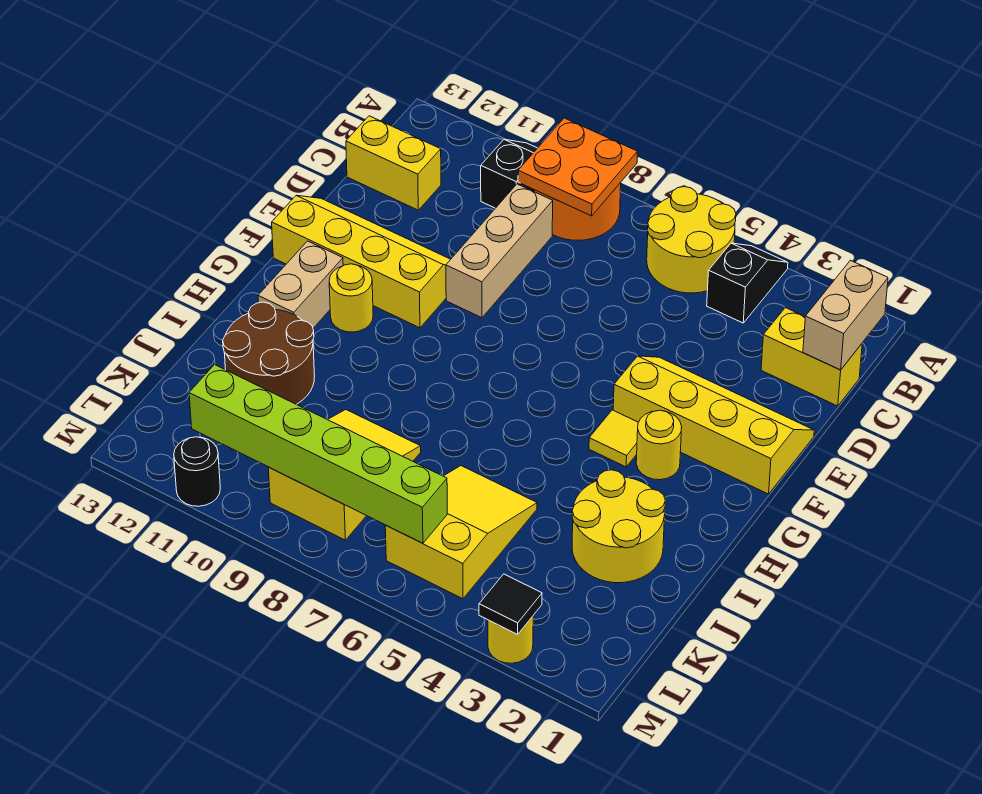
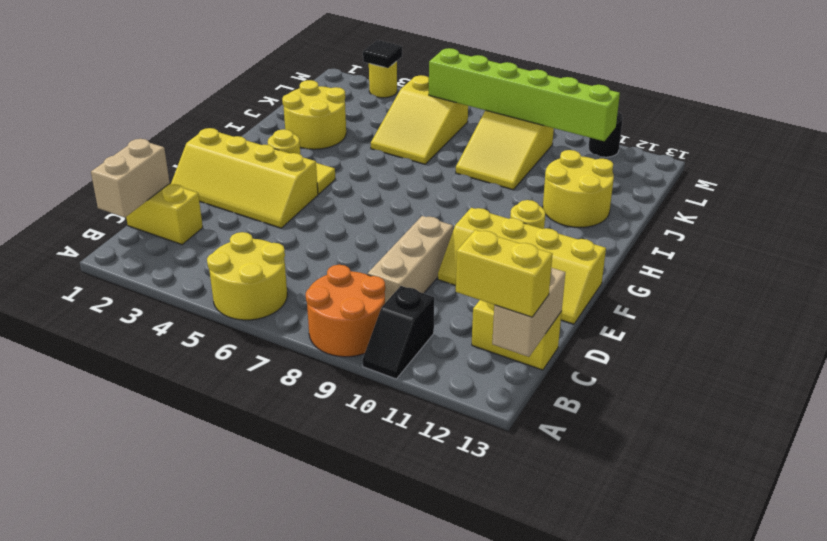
black slope A4:B4 level 1 top B -> none
orange plate A8:B9 level 2 -> none
none -> yellow brick B12:B13 level 3
tan brick G12:H12 level 1 -> tan brick B13:C13 level 2
brown round brick I11:J12 level 1 -> yellow round brick I11:J12 level 1

